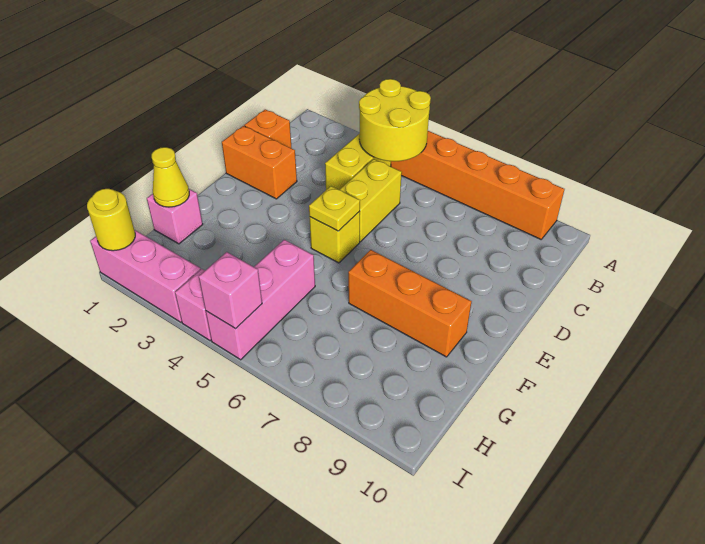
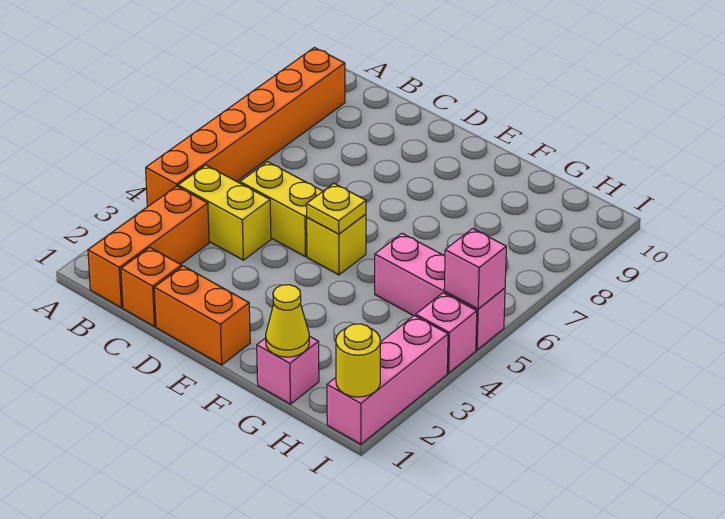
yellow round brick A4:B5 level 2 -> none
orange brick D1:D2 level 1 -> orange brick D1:E1 level 1
orange brick F7:F9 level 1 -> orange brick B1:B3 level 1

